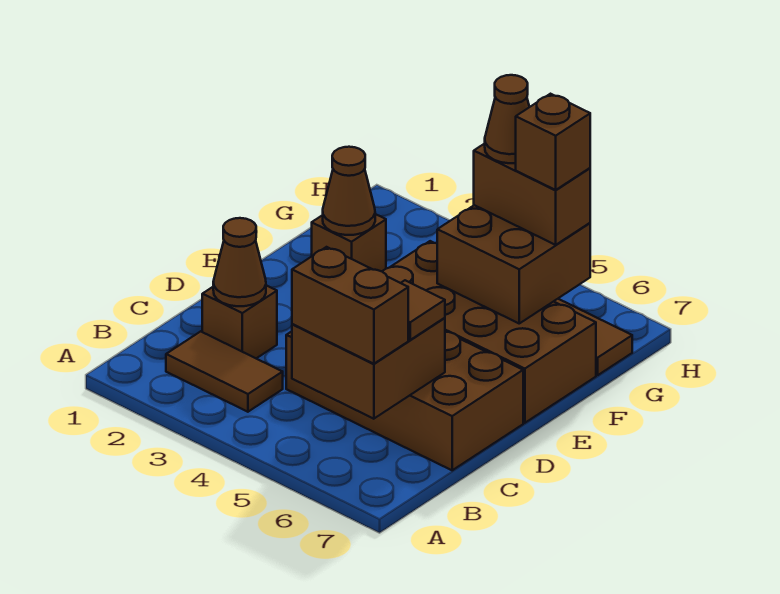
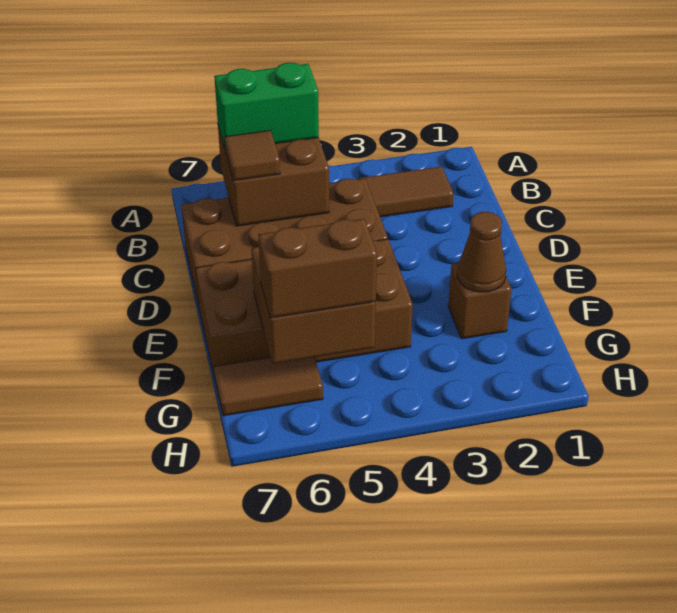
brown brick B5:B6 level 3 -> green brick B5:B6 level 3
brown brick C2 level 1 -> none
brown cone C2 level 2 -> none
brown cone G5 level 4 -> none
brown brick G6 level 4 -> none

